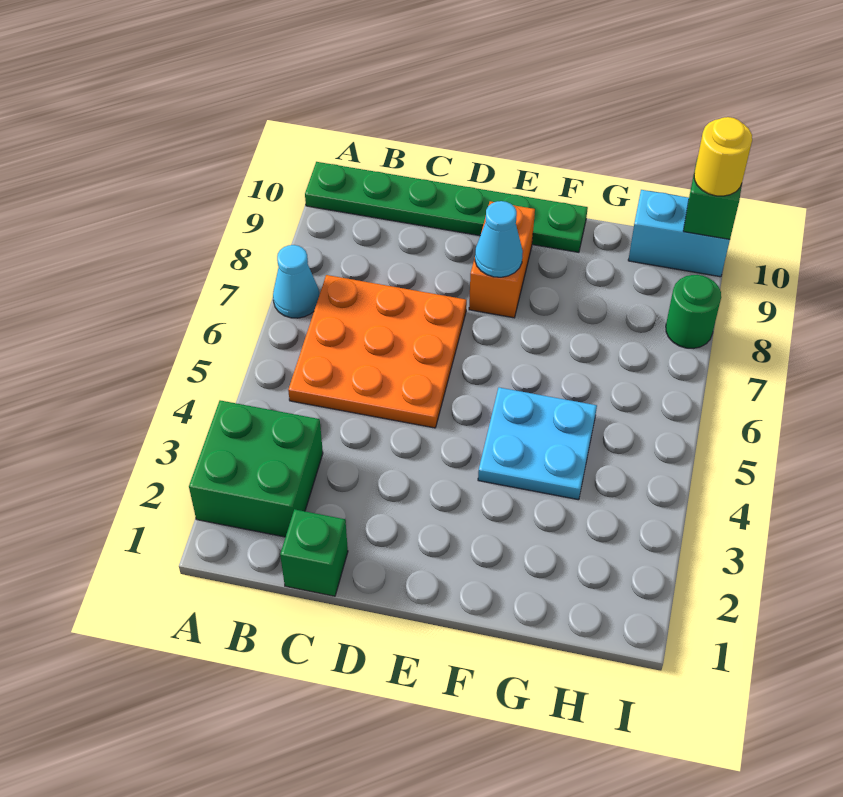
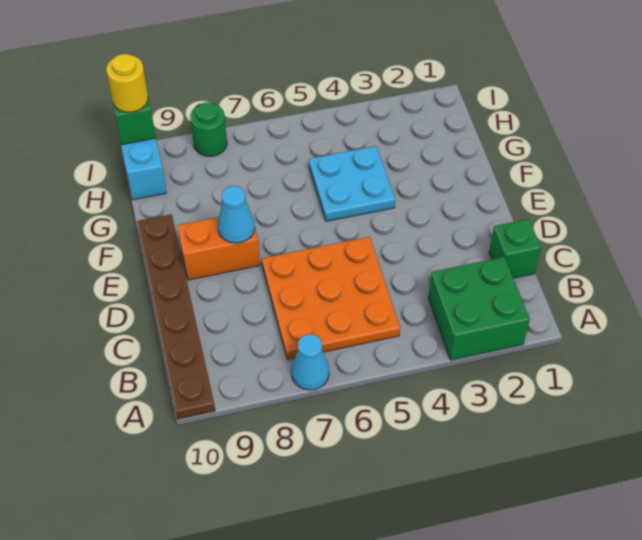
green plate A10:F10 level 1 -> brown plate A10:F10 level 1

